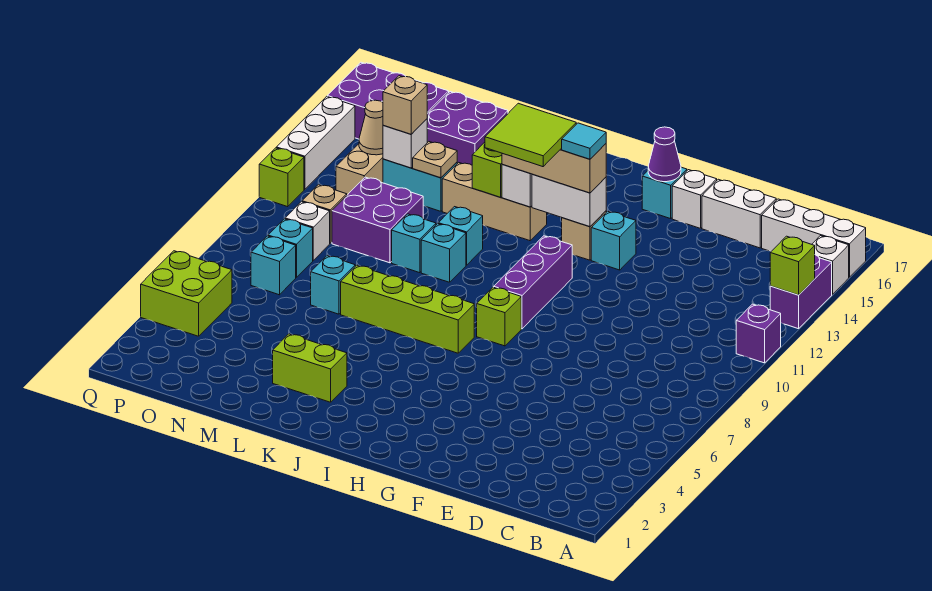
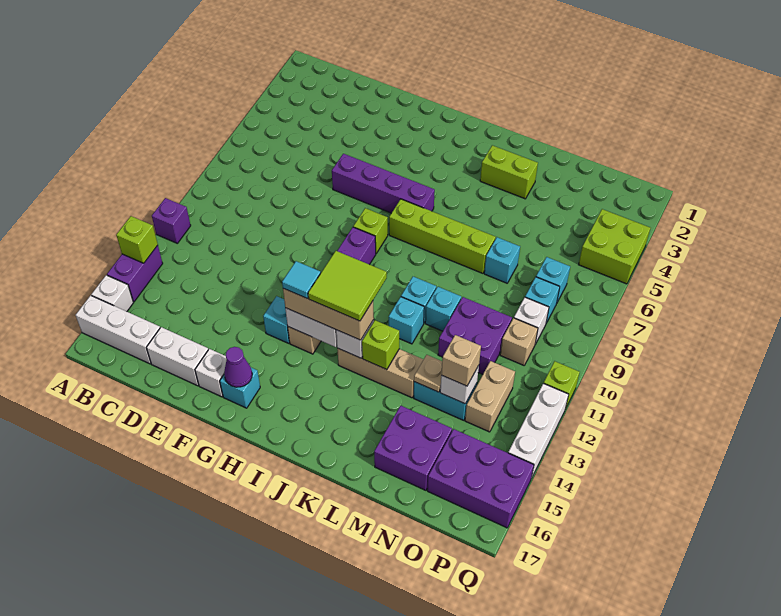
none -> purple brick F6:I6 level 1
tan cone O13 level 2 -> none

